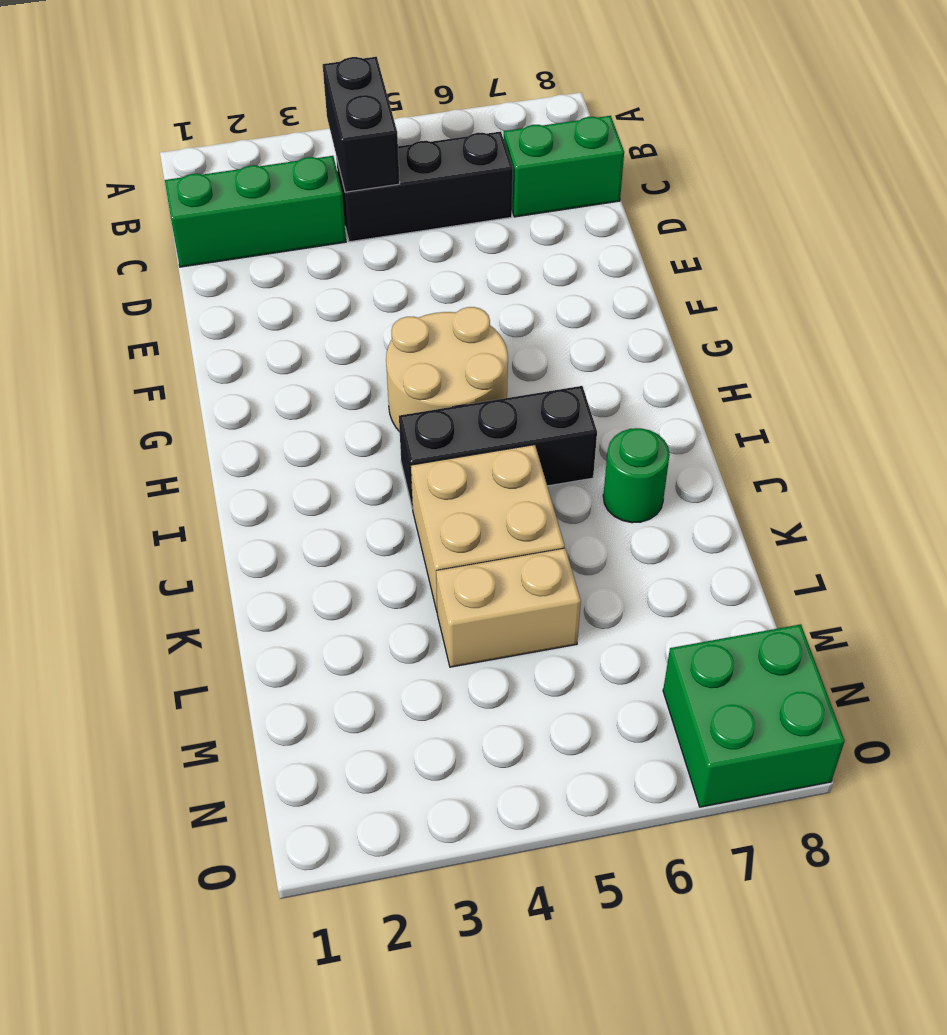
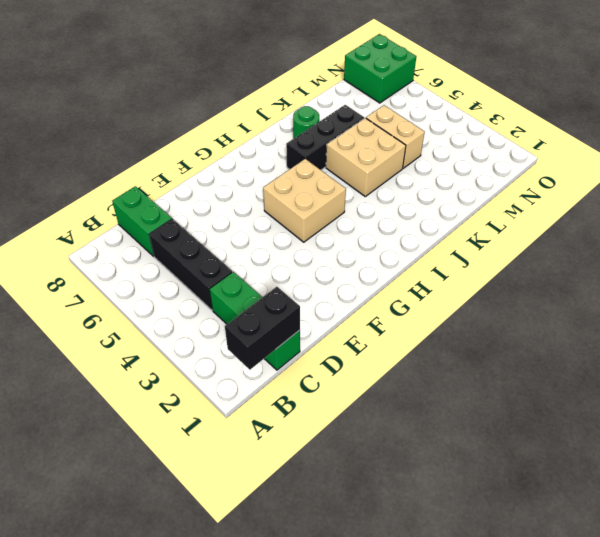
black brick B4:C4 level 2 -> black brick B1:C1 level 2
tan round brick G4:H5 level 1 -> tan brick G4:H5 level 1
black brick I4:I6 level 1 -> black brick I6:K6 level 1

